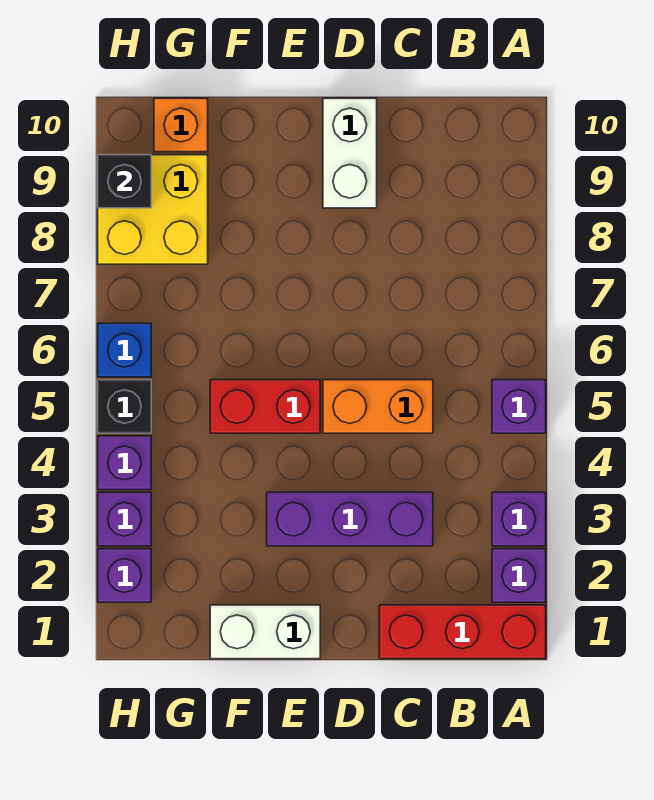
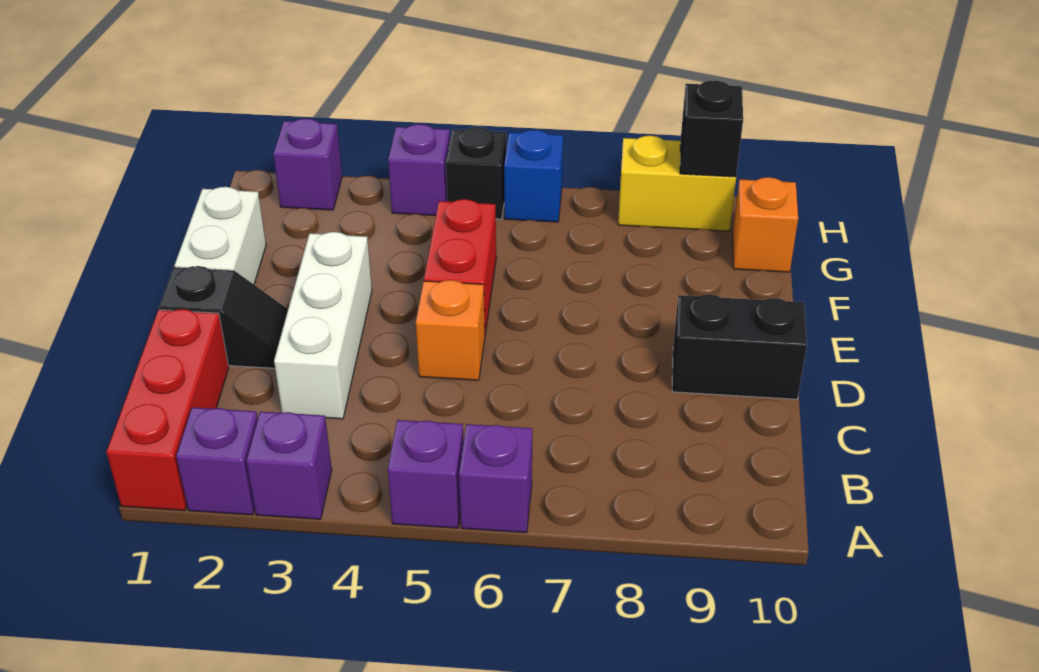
purple brick C3:E3 level 1 -> white brick C3:E3 level 1
orange brick C5:D5 level 1 -> orange brick D5 level 1
none -> black slope D1:D2 level 1 top 1
white brick D9:D10 level 1 -> black brick D9:D10 level 1
yellow brick G8:H9 level 1 -> yellow brick H8:H9 level 1
purple brick H3 level 1 -> purple brick A6 level 1

